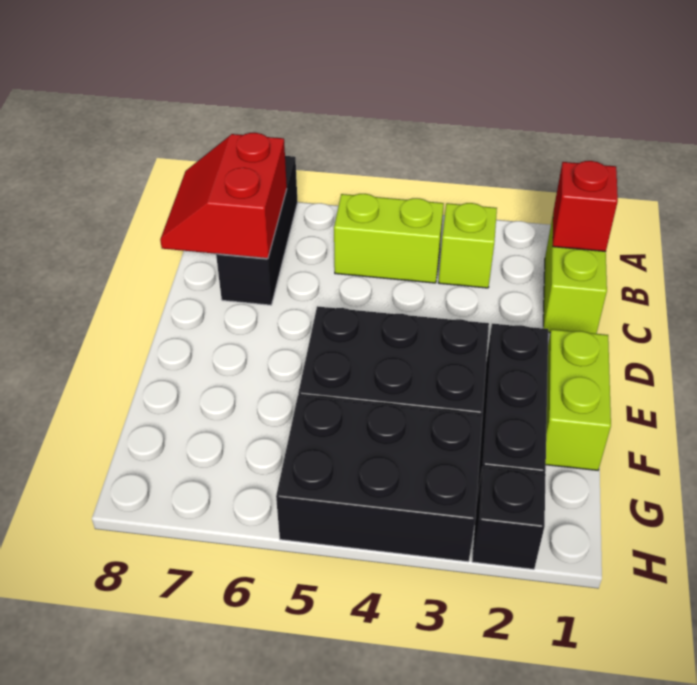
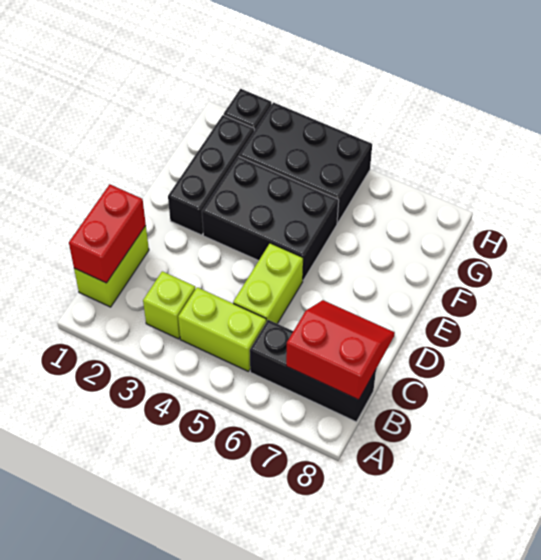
black brick A7:C7 level 1 -> black brick B6:B8 level 1
red brick B1 level 2 -> red brick B1:C1 level 2
red slope B7:C8 level 2 top 7 -> red slope B7:C8 level 2 top B
lime brick E1:F1 level 1 -> lime brick C5:D5 level 1

